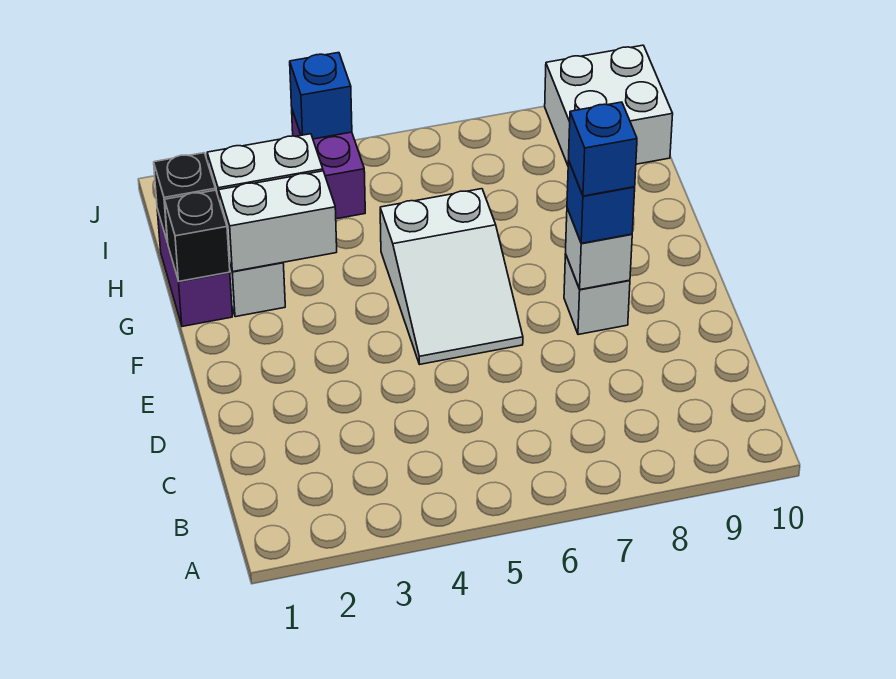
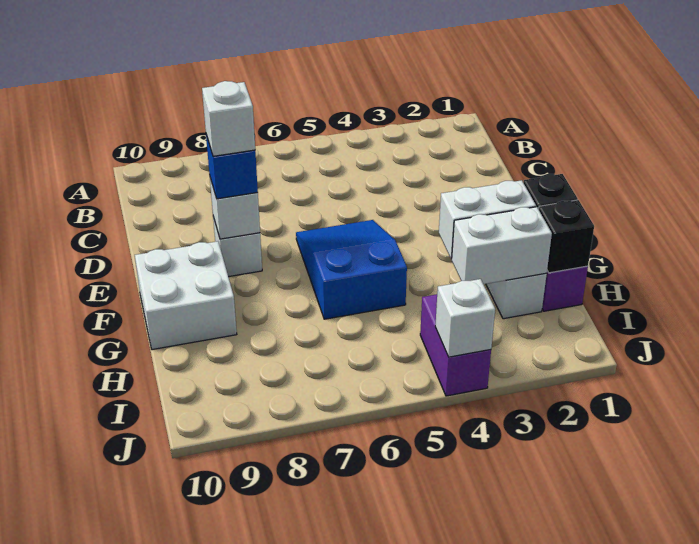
white slope E5:G6 level 1 top G -> blue slope E5:G6 level 1 top G
blue brick E8 level 4 -> white brick E8 level 4
white brick I9:J10 level 1 -> white brick F9:G10 level 1
blue brick J4 level 2 -> white brick J4 level 2

